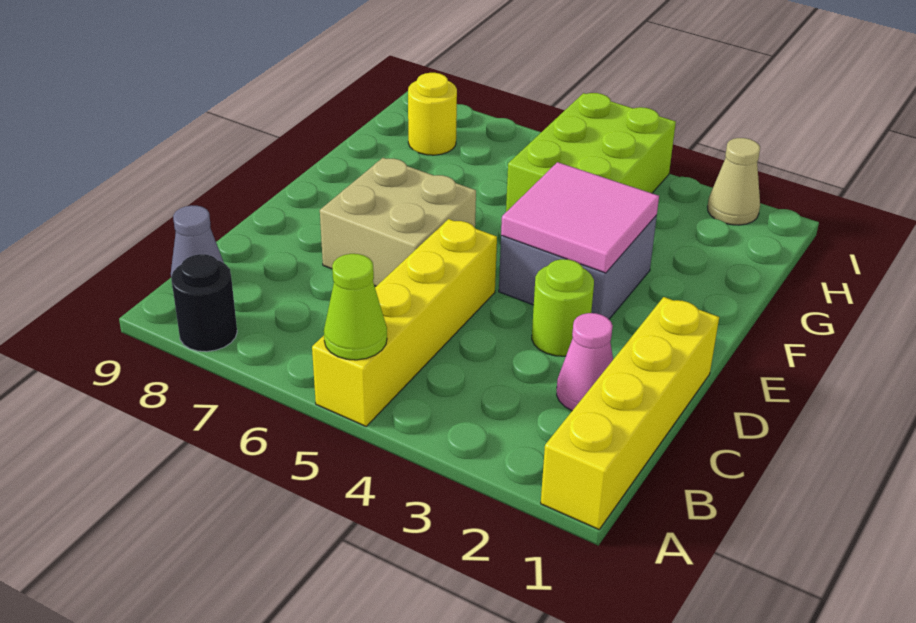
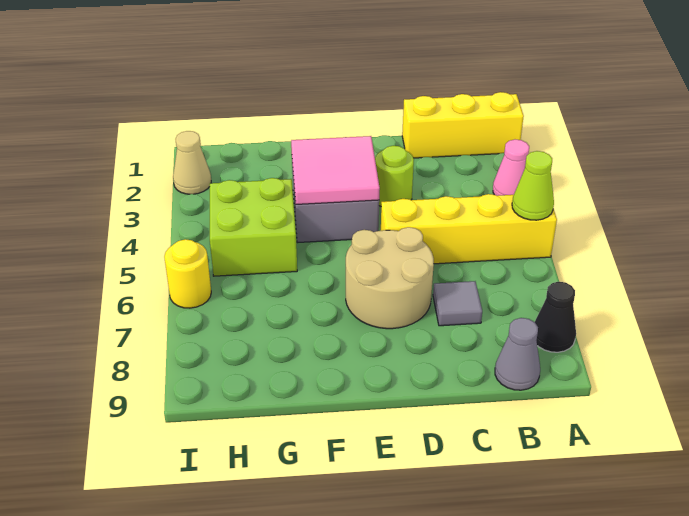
yellow brick A1:D1 level 1 -> yellow brick A1:C1 level 1
black round brick A8 level 1 -> black cone A8 level 1
pink cone C2 level 1 -> pink cone A3 level 1
none -> grey tile C7 level 1
tan brick D6:E7 level 1 -> tan round brick D6:E7 level 1
lime brick G4:I5 level 1 -> lime brick G4:H5 level 1
yellow round brick H8 level 1 -> yellow round brick I6 level 1

